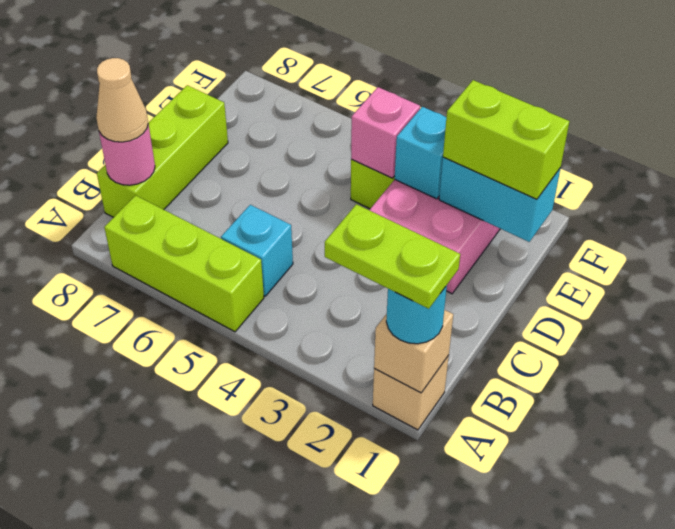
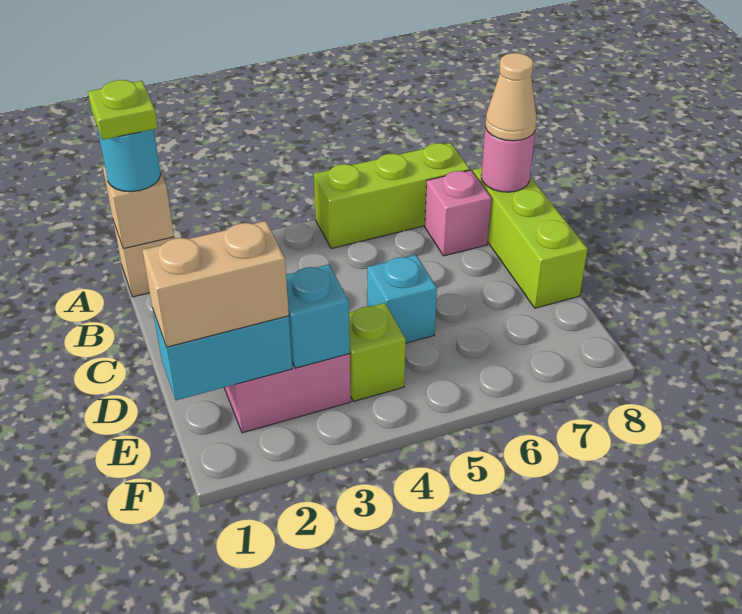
lime plate A1:A2 level 4 -> lime plate A1 level 4
cyan brick B5 level 1 -> cyan brick D5 level 1
lime brick E1:E2 level 3 -> tan brick E1:E2 level 3
pink brick E4 level 2 -> pink brick B7 level 1

